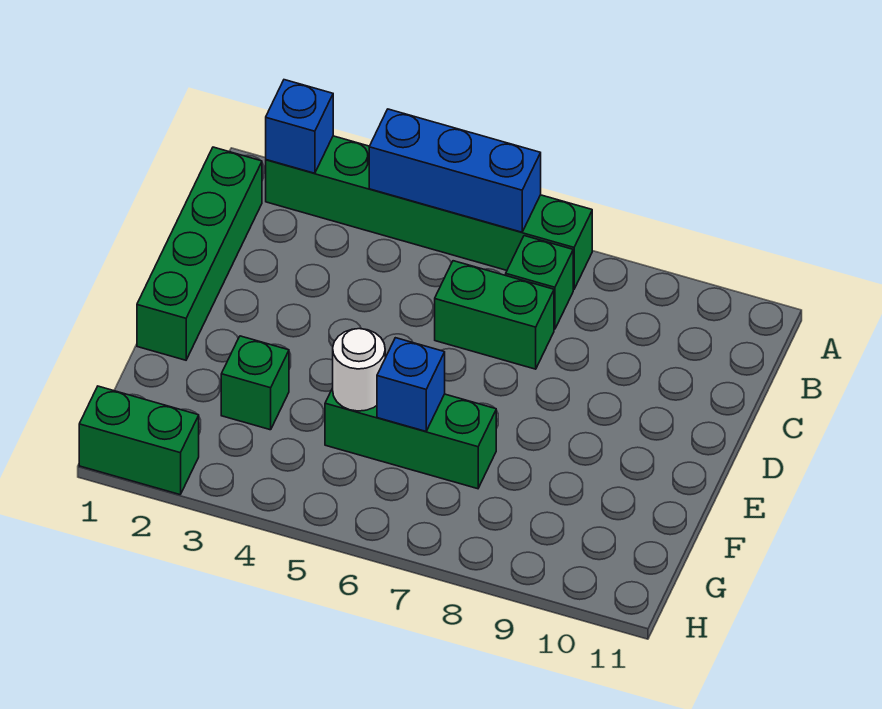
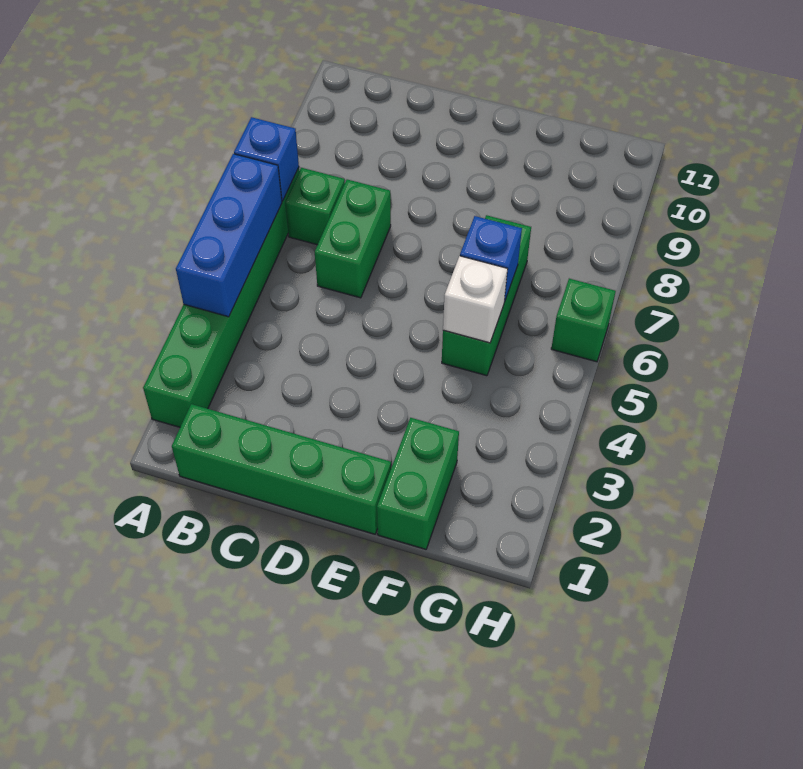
blue brick A2 level 2 -> blue brick A7 level 2
green brick F3 level 1 -> green brick H6 level 1
white round brick F5 level 2 -> white brick F5 level 2
green brick H1:H2 level 1 -> green brick F1:F2 level 1

